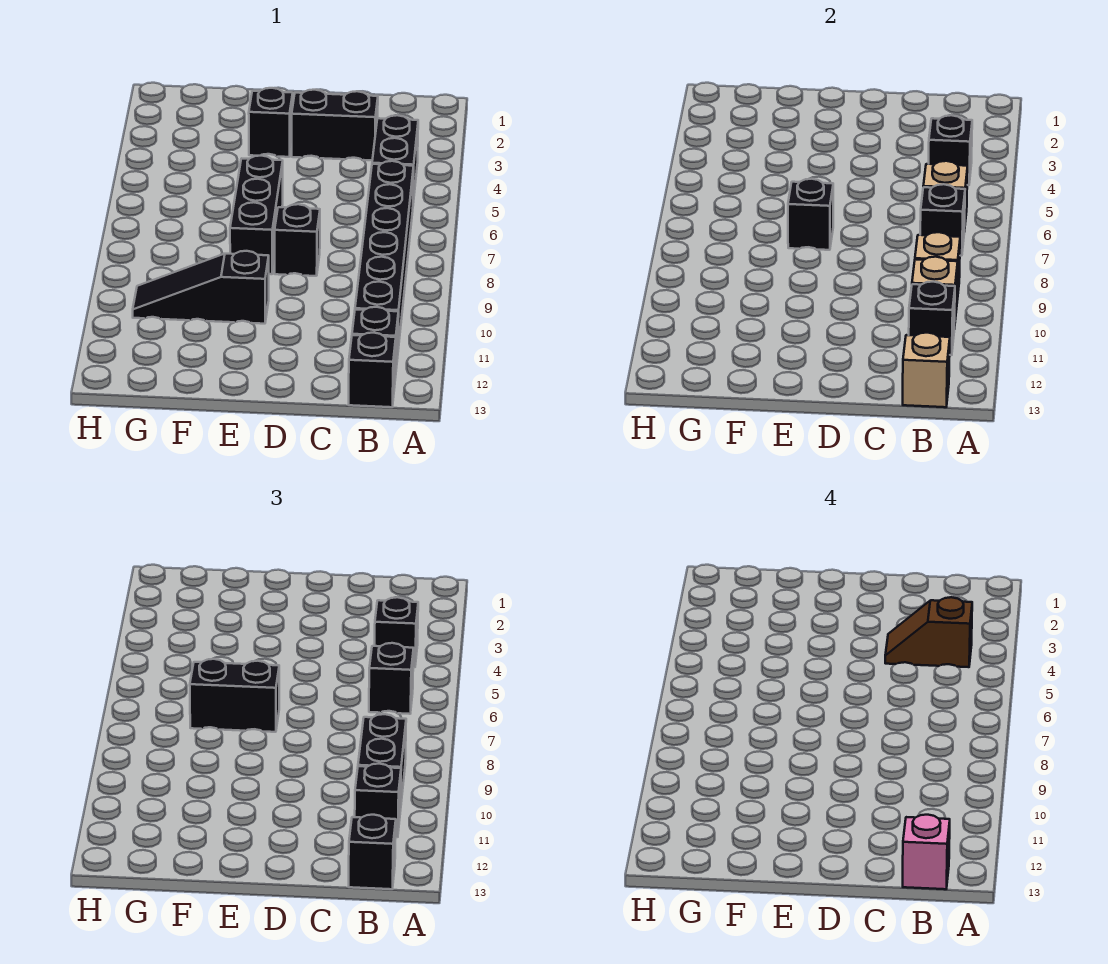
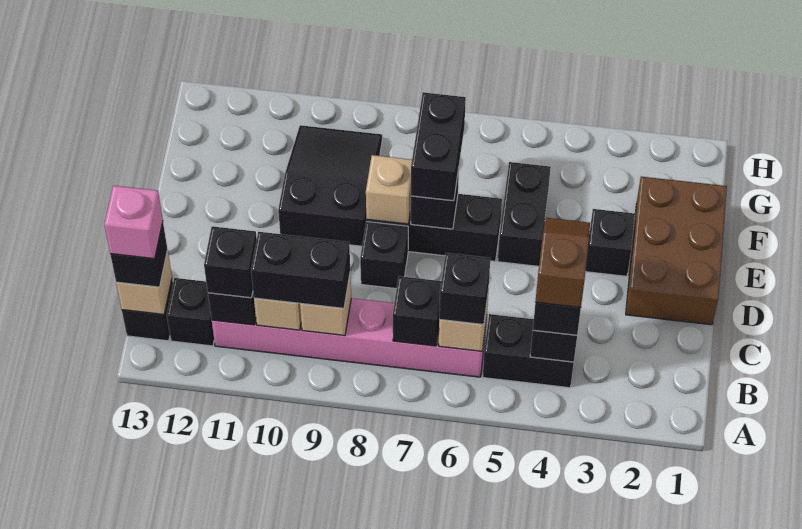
black brick B6:B11 level 1 -> pink brick B6:B11 level 1
black brick C3:D3 level 1 -> black brick E5:F5 level 1
none -> brown brick D1:F2 level 1
none -> tan brick E8 level 2
black slope E10:G10 level 1 top E -> black slope E9:G10 level 1 top E

